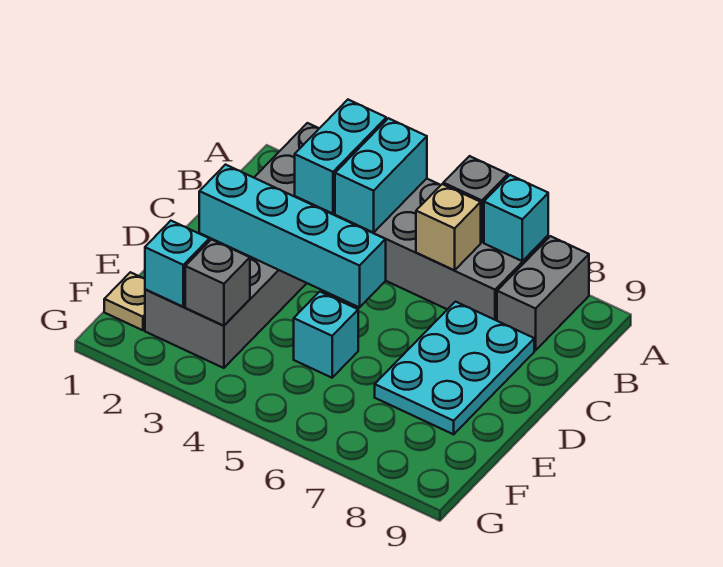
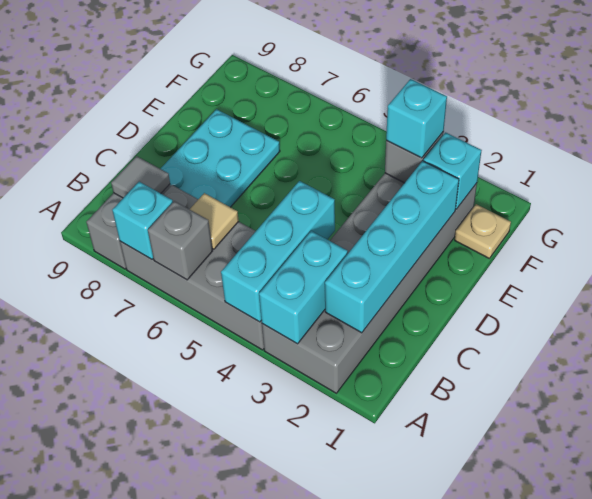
cyan brick A4:B4 level 2 -> cyan brick A4:C4 level 2
tan brick B6 level 2 -> tan tile B6 level 2
none -> grey tile B8 level 2
cyan brick D2:D5 level 2 -> cyan brick B2:E2 level 2
cyan brick E5 level 1 -> cyan brick F3 level 3

